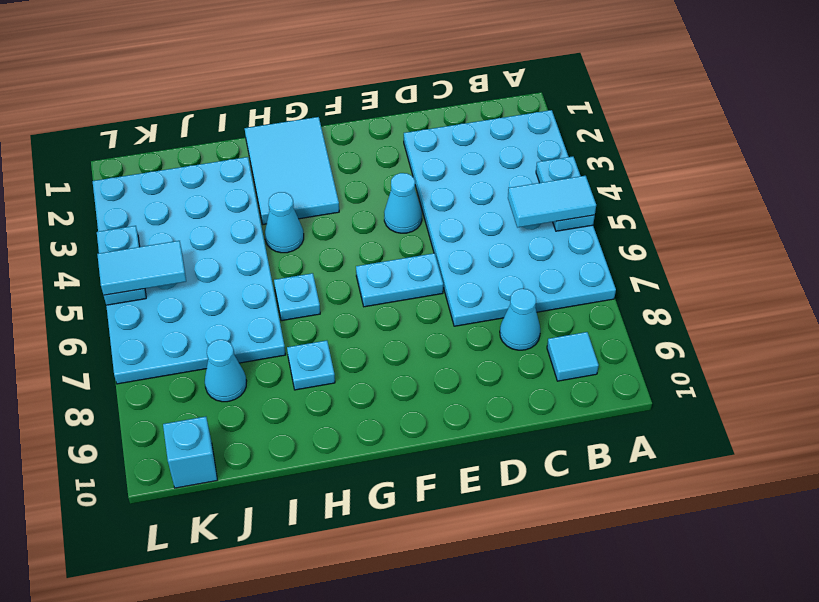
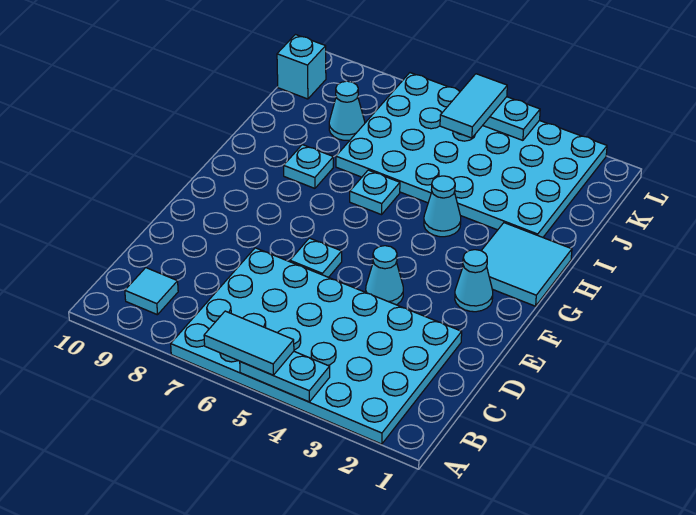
cyan tile A5:B5 level 3 -> cyan tile A5:A6 level 3
cyan cone C8 level 1 -> cyan cone F2 level 1
cyan plate E6:F6 level 1 -> cyan plate E6 level 1
cyan tile G1:H3 level 1 -> cyan tile G1:H2 level 1

